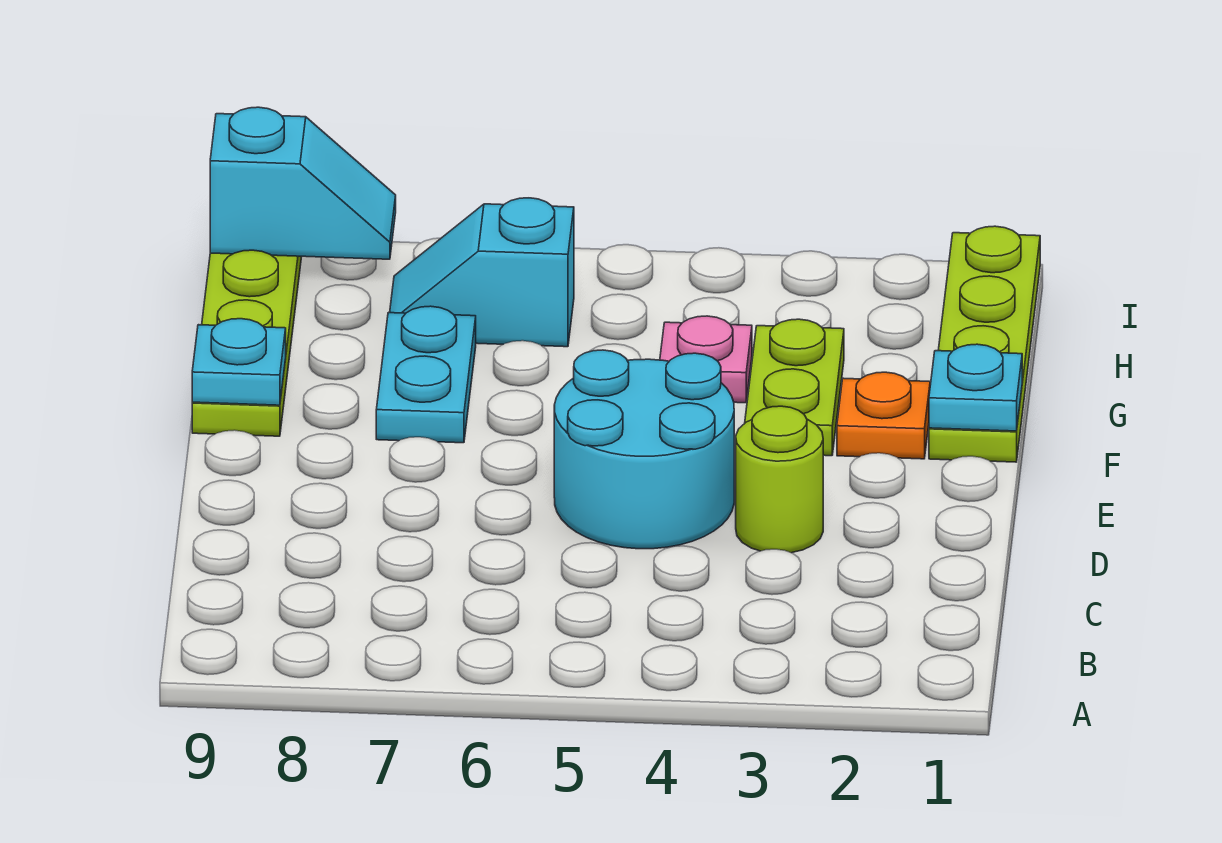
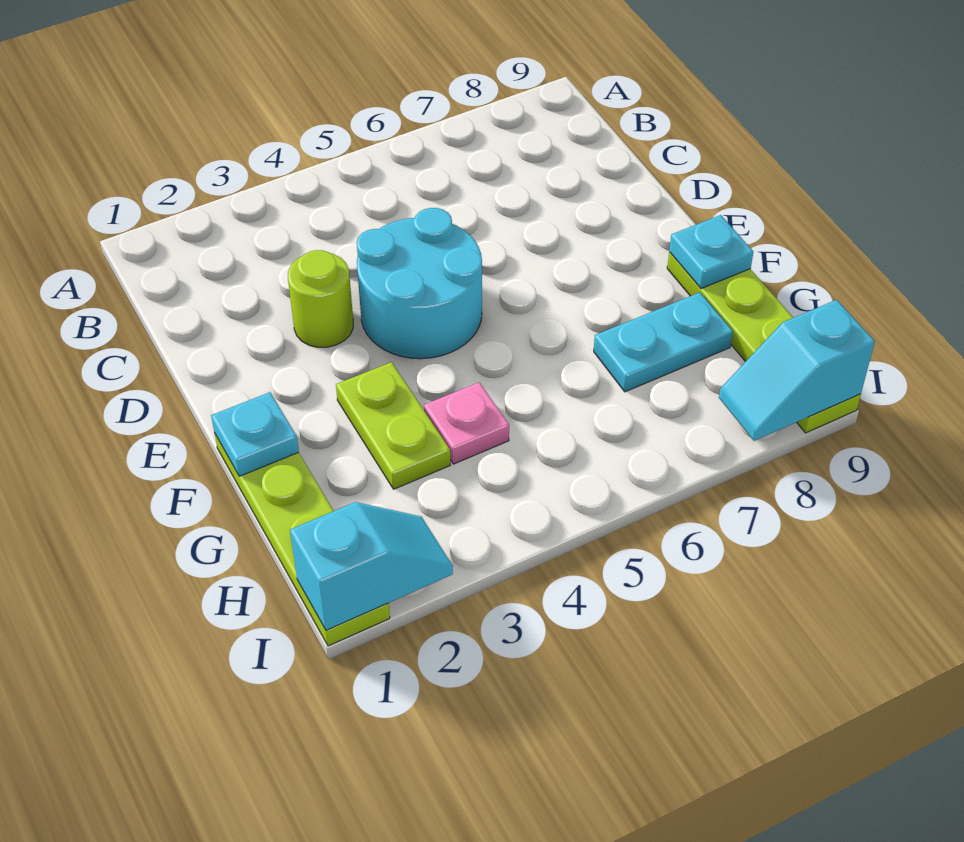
orange plate F2 level 1 -> none
cyan plate F7:G7 level 1 -> cyan plate G7:G8 level 1
cyan slope H6:H7 level 1 top 6 -> cyan slope I1:I2 level 2 top 1

